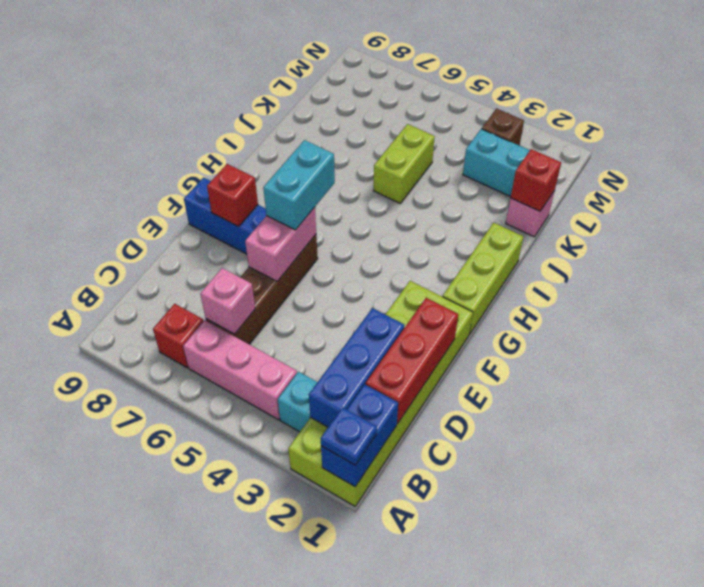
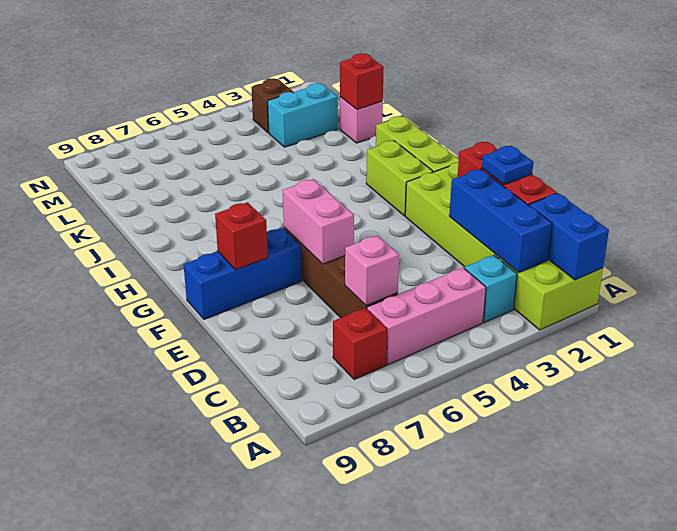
blue plate A1 level 3 -> blue plate D1 level 3
cyan brick F6:G6 level 3 -> none
lime brick J5:K5 level 1 -> lime brick G2:H2 level 1

